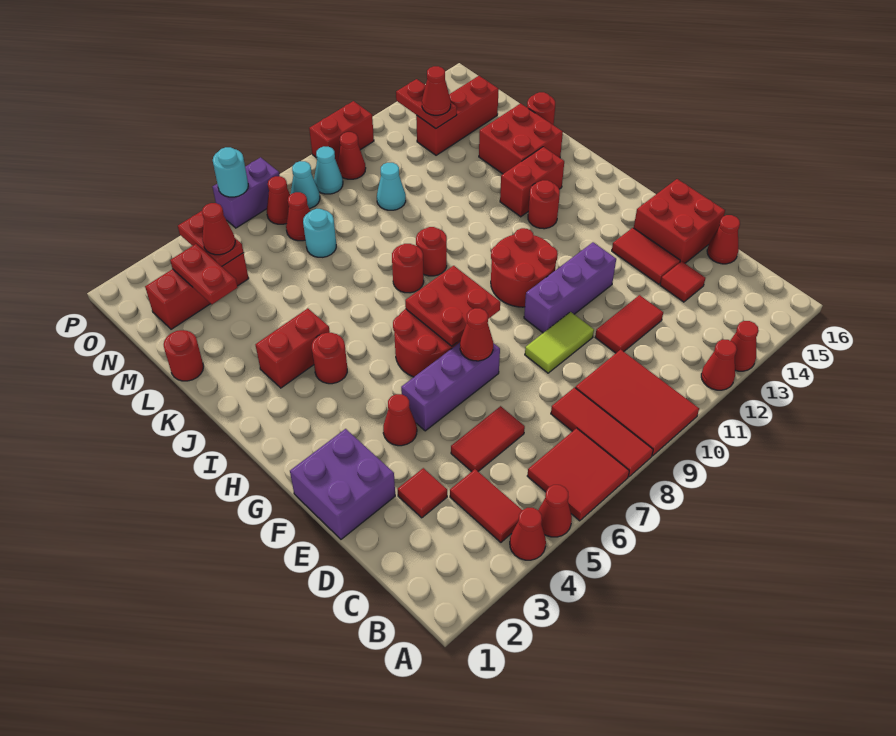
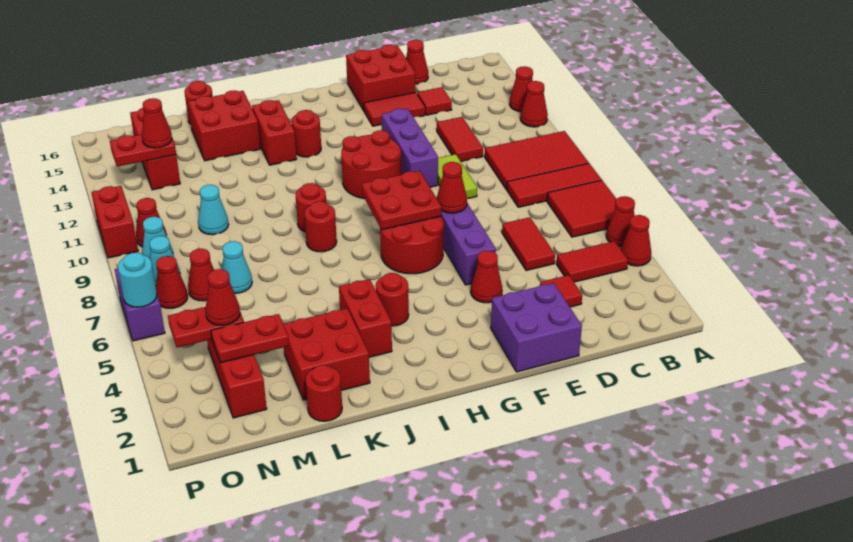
none -> red brick K2:L3 level 1
cyan round brick M7 level 1 -> cyan cone M7 level 1

